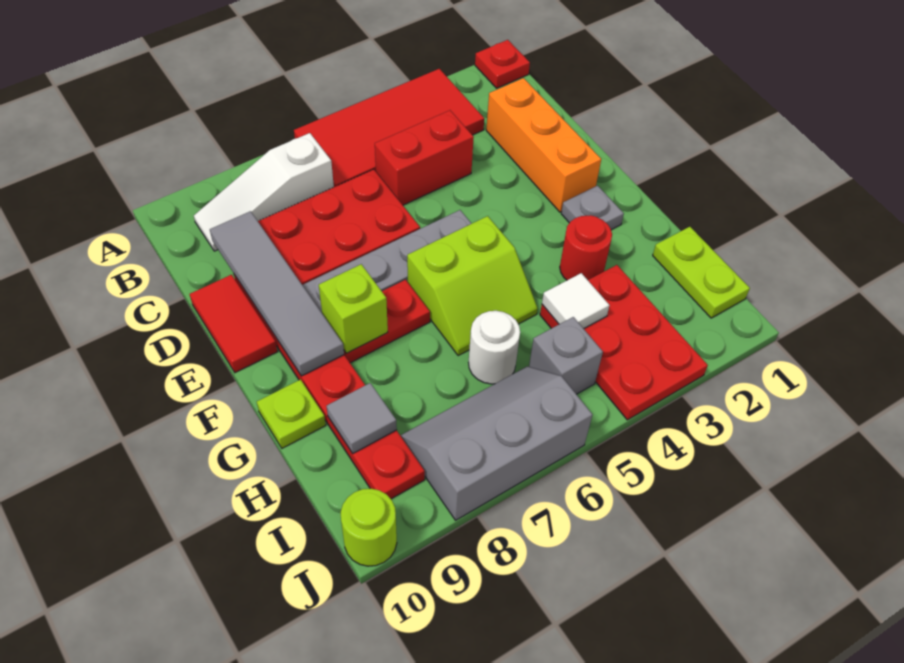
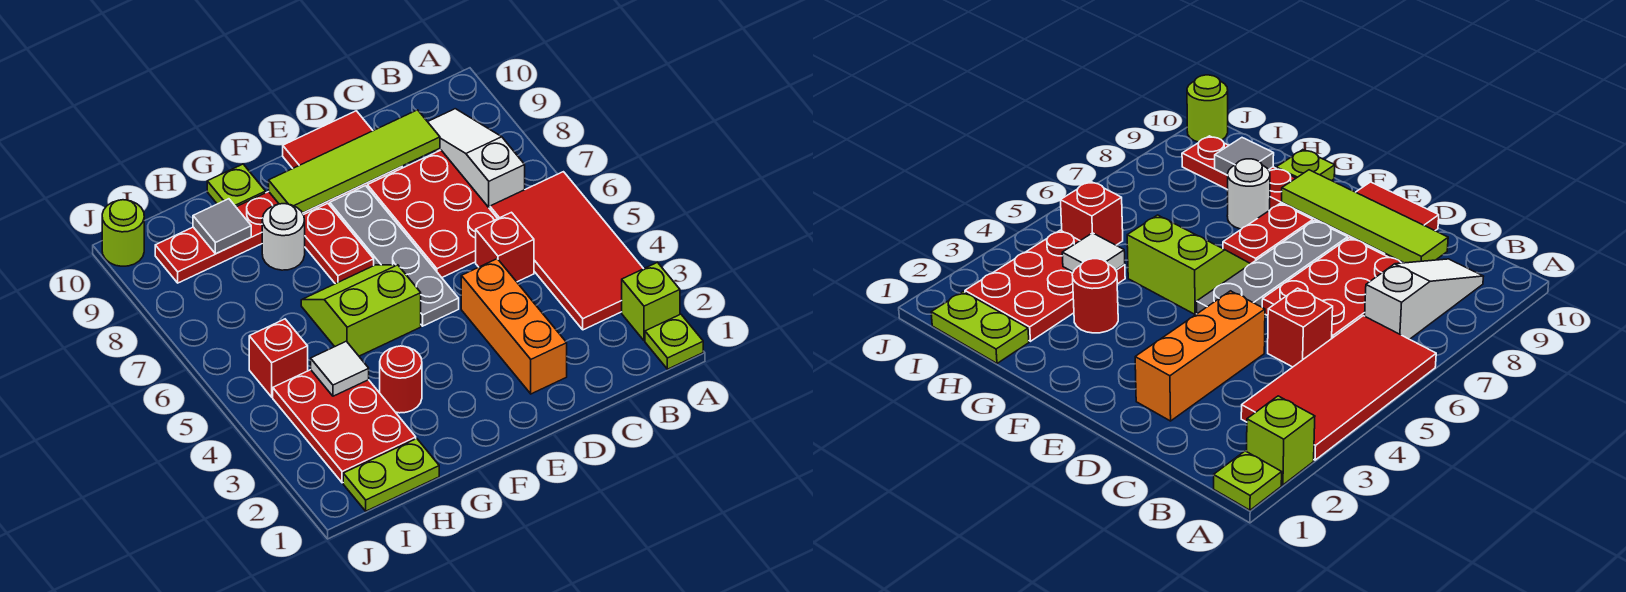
red plate A1 level 1 -> lime plate A1 level 1
orange brick C2:E2 level 1 -> orange brick D2:D4 level 1
red brick C4:C5 level 1 -> red brick C5 level 1
grey tile C9:F9 level 2 -> lime tile C9:F9 level 2
grey plate F2 level 1 -> none
lime slope F5:G6 level 1 top F -> lime slope F5:G6 level 1 top 5
lime brick F8 level 2 -> lime brick A2 level 1
red plate H3:J4 level 1 -> red plate H2:I4 level 1
white round brick H6 level 1 -> white round brick G8 level 1
grey brick I5 level 1 -> red brick I5 level 1
grey slope I6:J8 level 1 top J -> none

